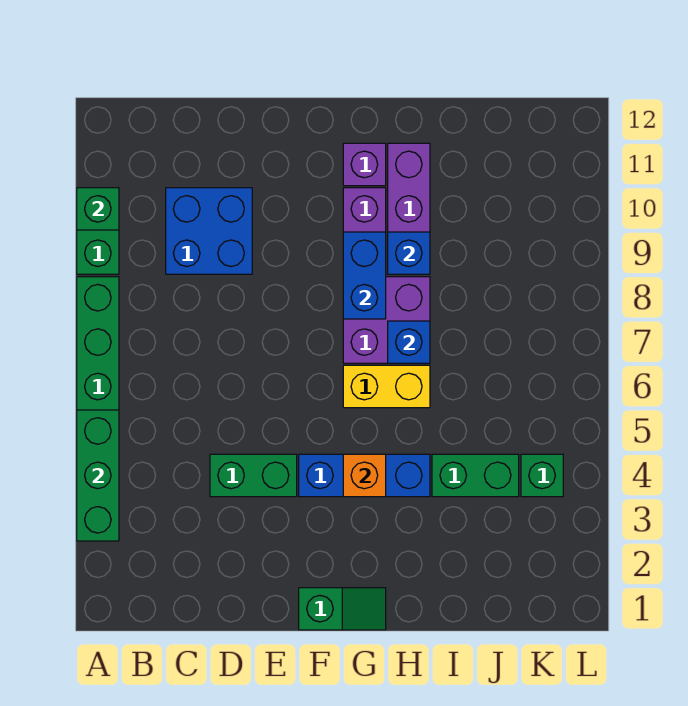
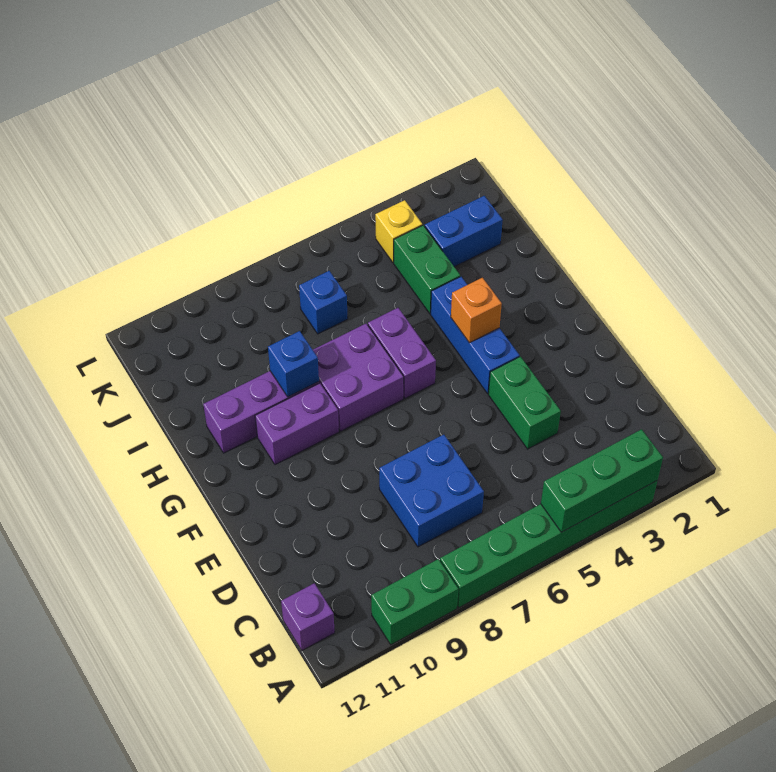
green brick A10 level 2 -> none
blue brick C9:D10 level 1 -> blue brick C7:D8 level 1
green slope F1:G1 level 1 top F -> none
yellow brick G6:H6 level 1 -> purple brick G6:H6 level 1
blue brick G8:G9 level 2 -> blue brick J2:J3 level 1
purple brick G11 level 1 -> purple brick B12 level 1
blue brick H7 level 2 -> blue brick J7 level 1
green brick K4 level 1 -> yellow brick K4 level 1

